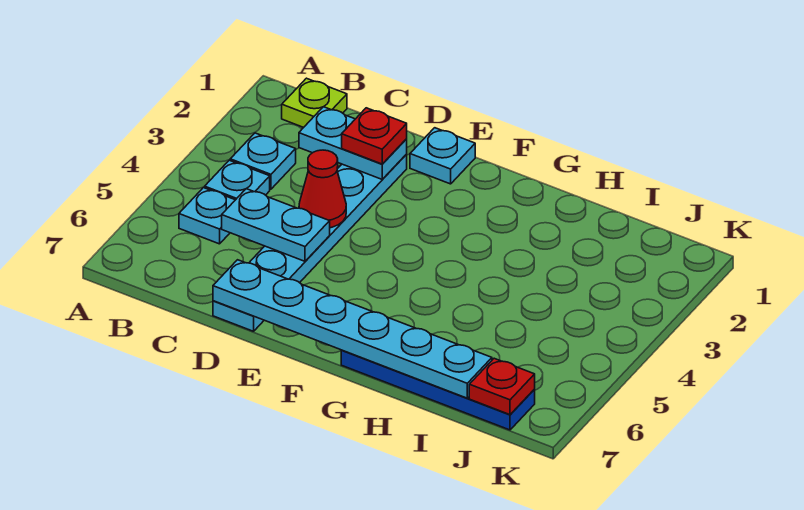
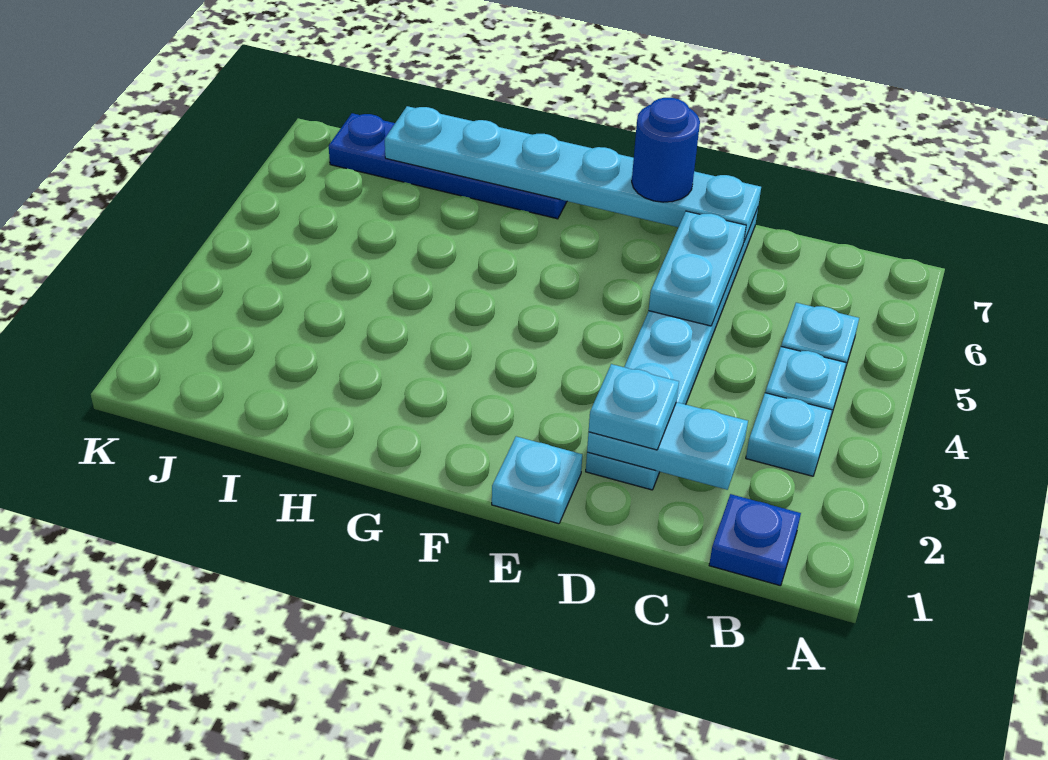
lime plate B1 level 1 -> blue plate B1 level 1
cyan plate C5:D5 level 2 -> cyan plate D5:D6 level 2
red plate D2 level 3 -> cyan plate D2 level 3
red cone D4 level 2 -> none
none -> blue round brick E7 level 3
red plate J7 level 2 -> none

